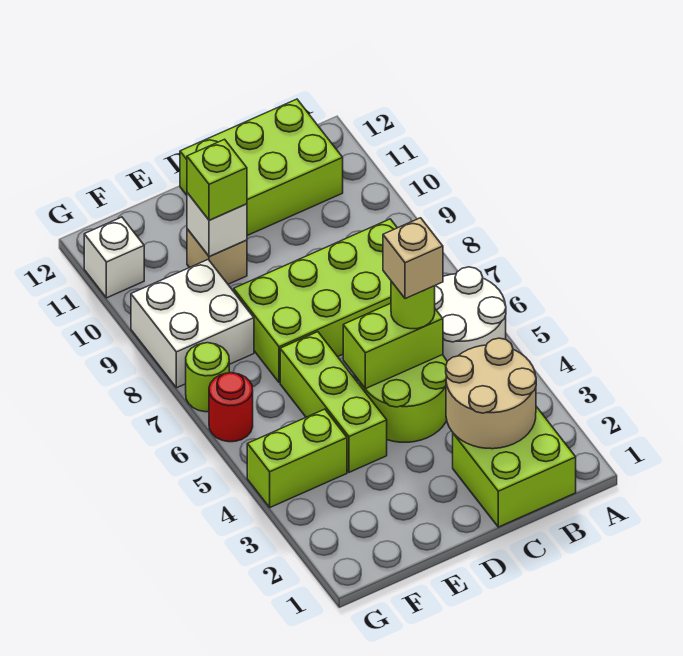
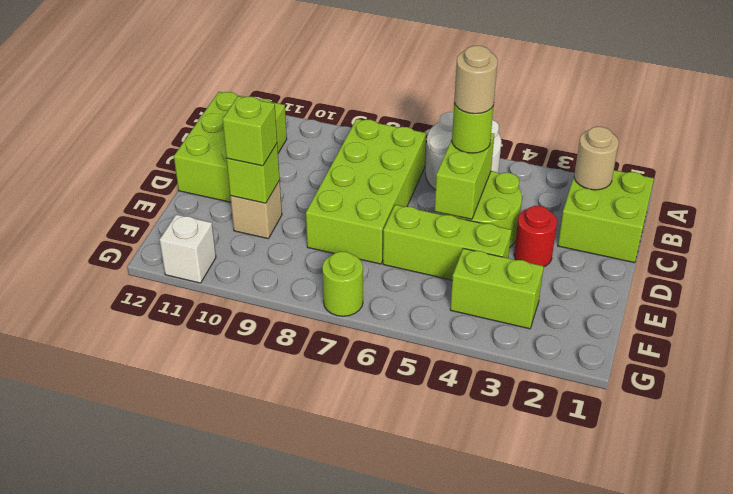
tan round brick B2:C3 level 2 -> tan round brick B2 level 2
tan brick C5 level 4 -> tan round brick C5 level 4
white brick E10 level 2 -> lime brick E10 level 2
lime brick F4:G4 level 1 -> lime brick F3:F4 level 1
white brick F8:G9 level 1 -> none
red round brick G6 level 1 -> red round brick D3 level 1

